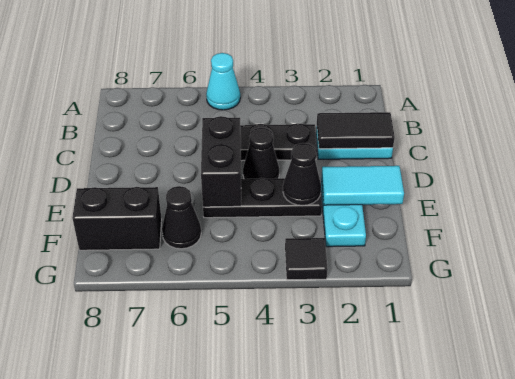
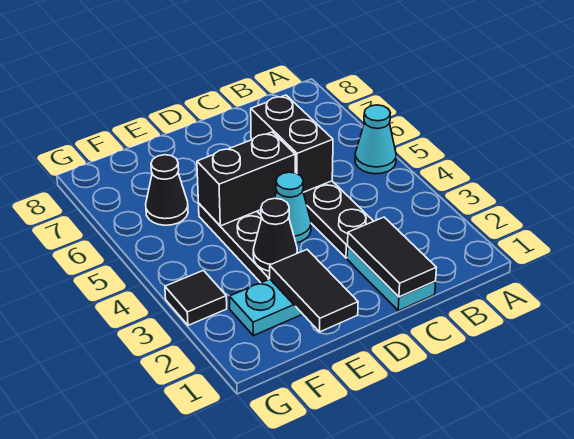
black cone D4 level 1 -> cyan cone D4 level 1
cyan tile E1:E2 level 2 -> black tile E1:E2 level 2
black brick F7:F8 level 1 -> black brick C5:C6 level 2

